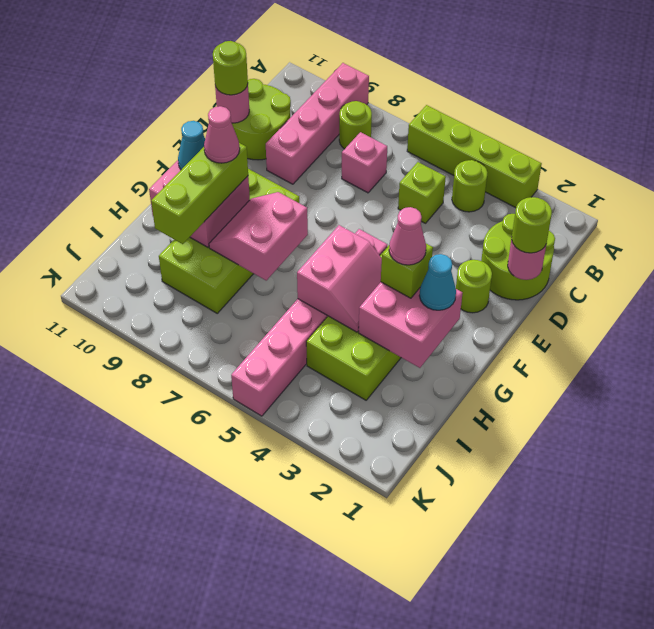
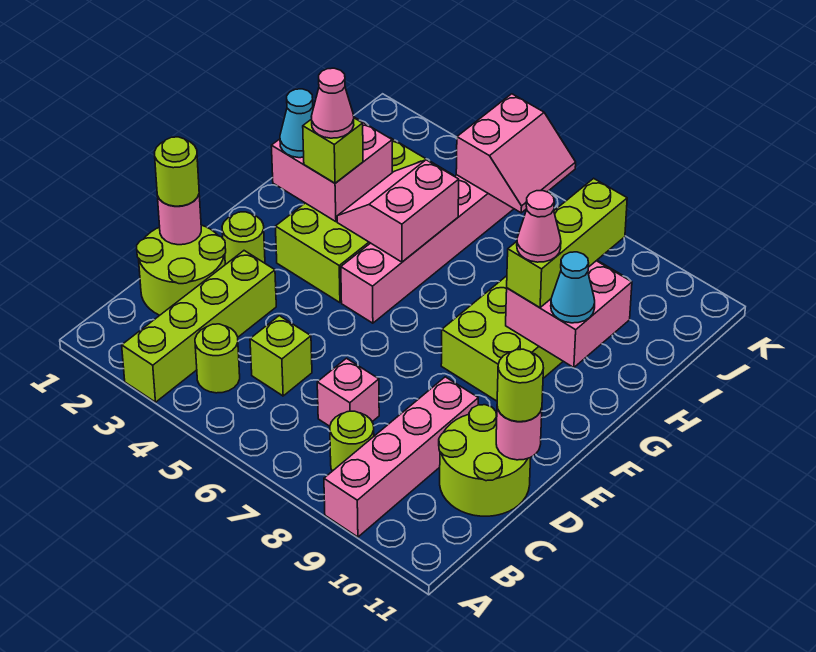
lime brick A3:A6 level 1 -> lime brick A3:D3 level 1
pink slope G7:H8 level 2 top 7 -> pink slope J5:K6 level 2 top 5

